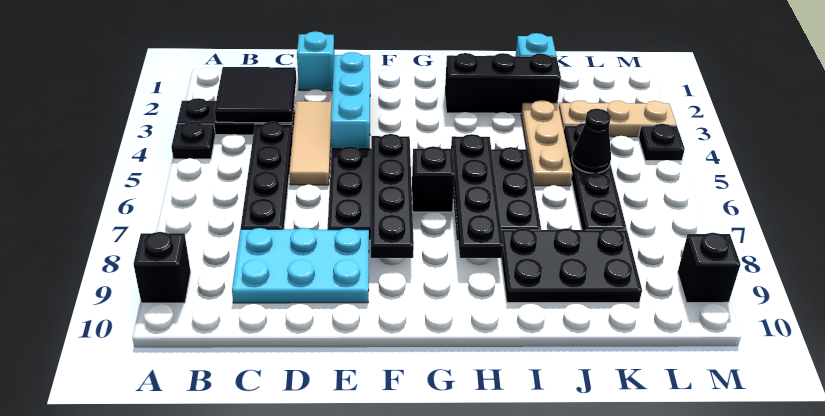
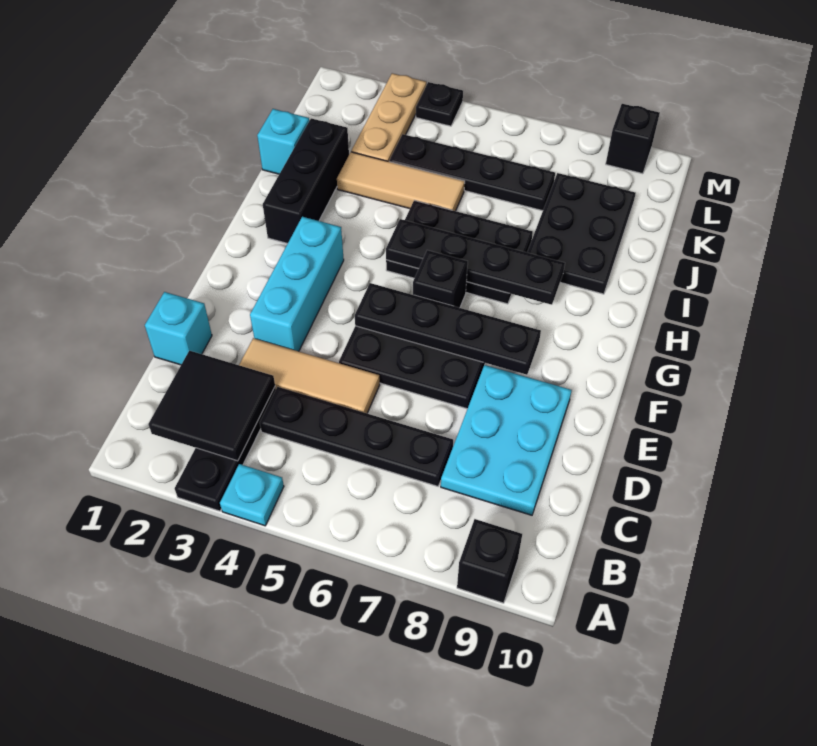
black plate A4 level 1 -> cyan plate A4 level 1
cyan brick E2:E4 level 1 -> cyan brick E3:G3 level 1
tan plate J3:J5 level 1 -> tan tile J3:J5 level 1
black cone K5 level 2 -> none

